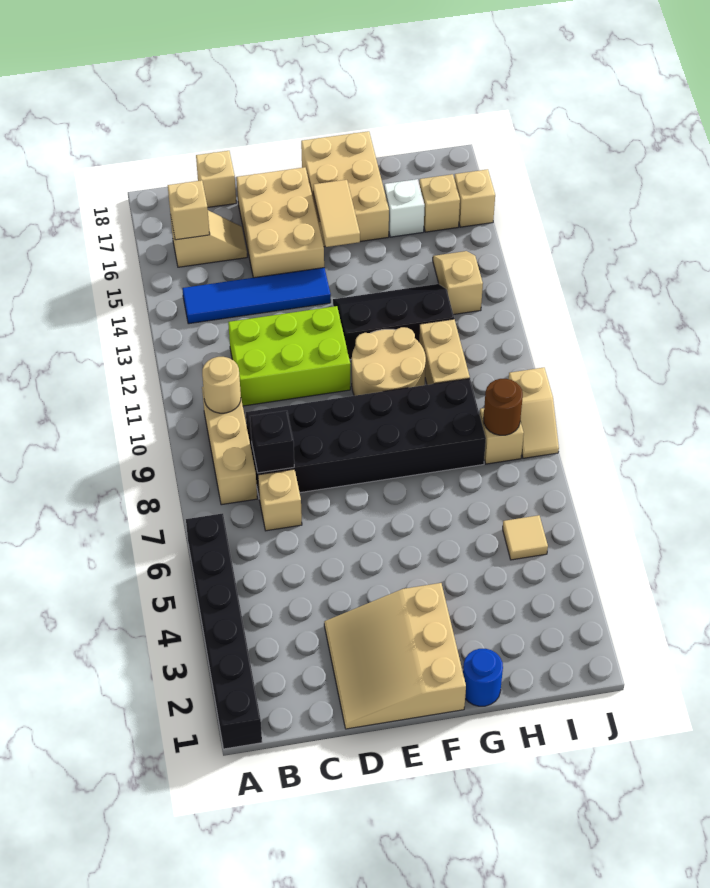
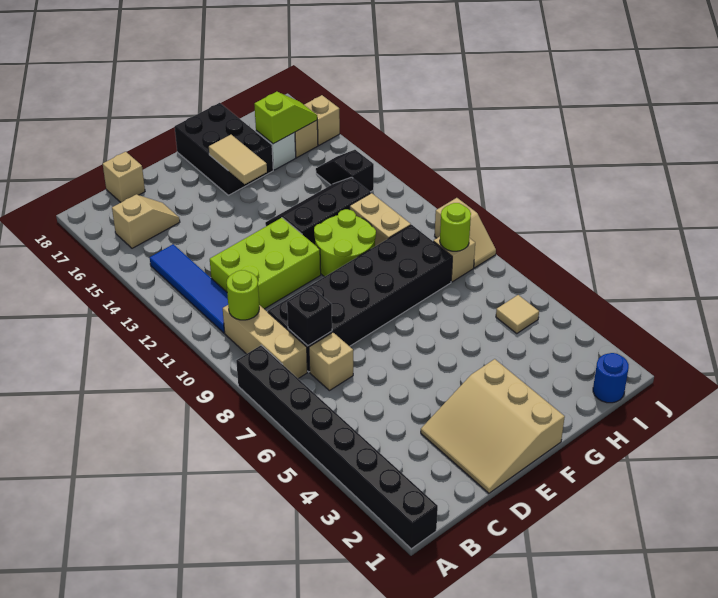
black brick A1:A6 level 1 -> black brick A1:A8 level 1
tan round brick B10 level 2 -> lime round brick B10 level 2
blue tile B14:E14 level 1 -> blue tile B11:B14 level 1
tan brick B16 level 2 -> none
tan brick D15:E17 level 1 -> none
tan round brick F10:G11 level 1 -> lime round brick F10:G11 level 1
tan brick F16:G18 level 1 -> black brick F16:G18 level 1
blue round brick G1 level 1 -> blue round brick I1 level 1
none -> lime slope H16:I16 level 2 top H
brown round brick I8 level 2 -> lime round brick I8 level 2
tan slope I13:I14 level 1 top 13 -> black slope I13:I14 level 1 top 13

